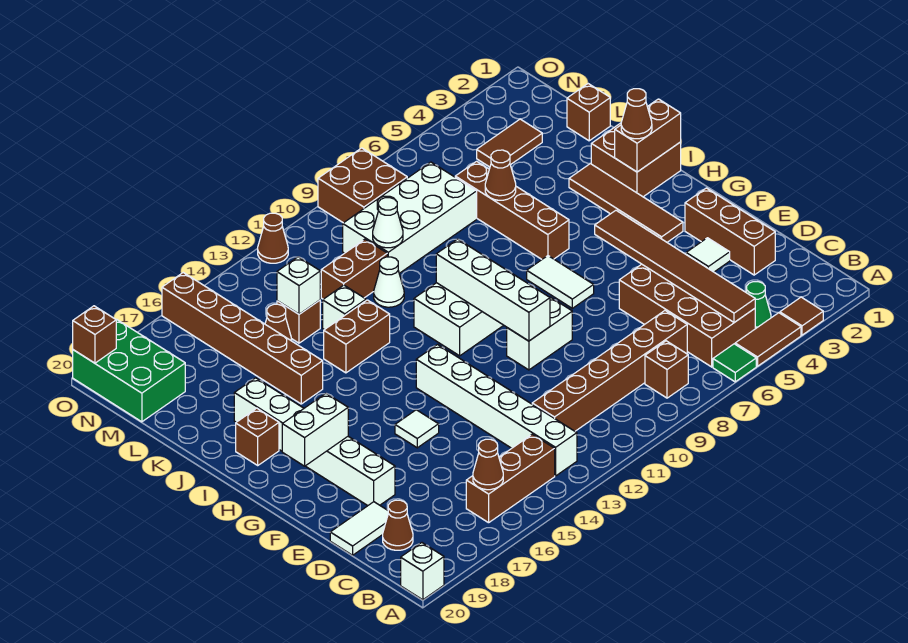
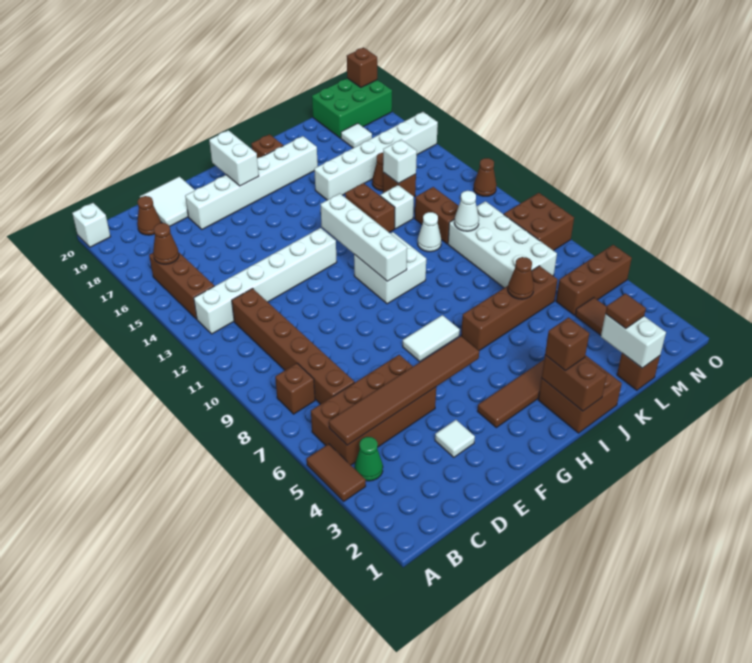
brown tile A3 level 1 -> brown tile L2 level 3
green tile A6 level 1 -> none
brown brick D2:F2 level 1 -> brown brick M5:O5 level 1
white tile D19:D20 level 1 -> white tile D19:E20 level 1
white brick F9:F10 level 1 -> white brick L1:L2 level 2
white brick F10:I10 level 2 -> white brick H10:H13 level 2
white tile F15 level 1 -> white tile M18 level 1
brown cone I2 level 3 -> brown brick I2 level 3
brown brick J16:O16 level 1 -> white brick J16:O16 level 1

